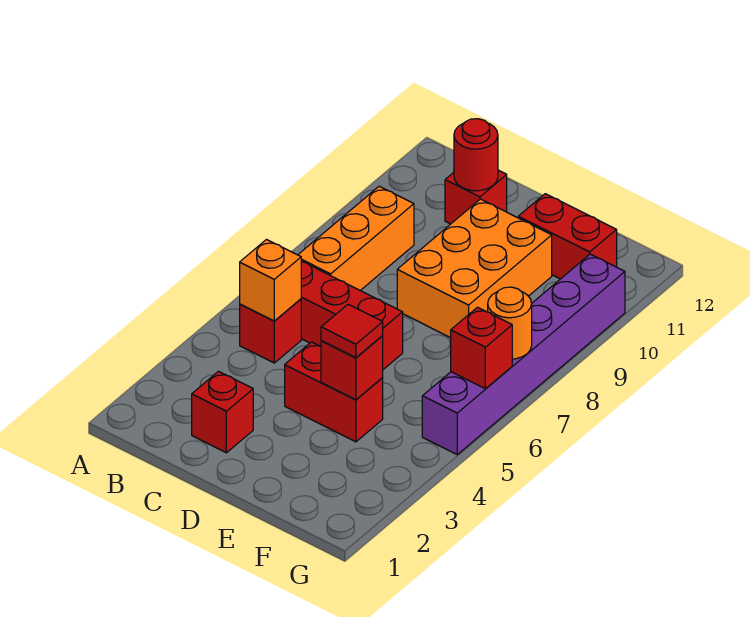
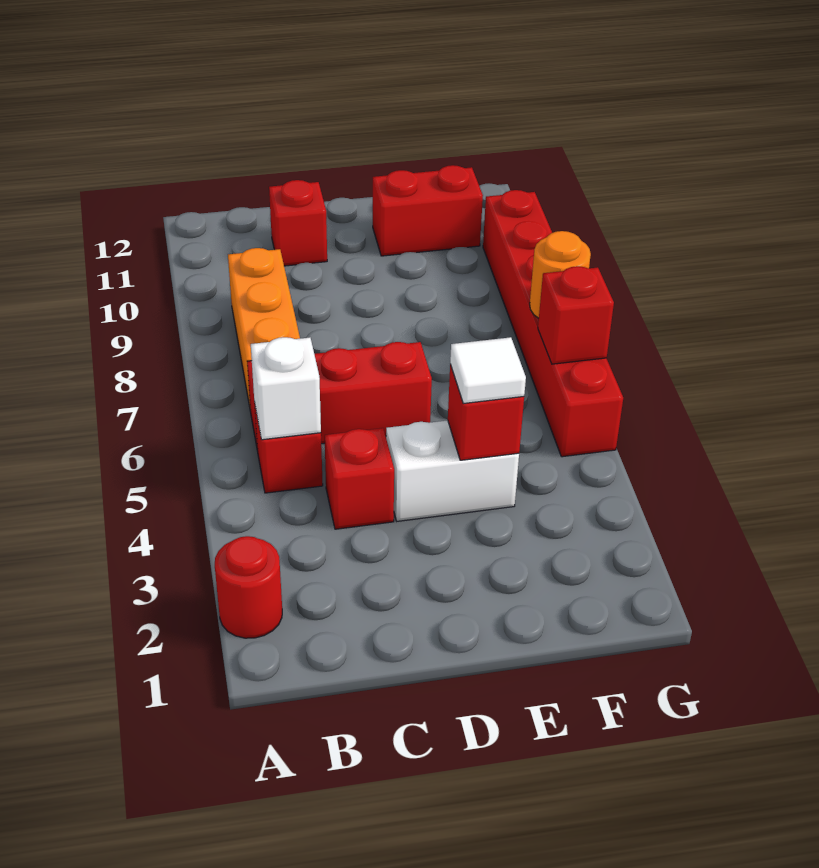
orange brick B5 level 2 -> white brick B5 level 2
red brick C2 level 1 -> red brick C4 level 1
red round brick C11 level 2 -> red round brick A2 level 1
red brick D4:E4 level 1 -> white brick D4:E4 level 1
orange brick D8:E10 level 1 -> none
red tile E4 level 3 -> white tile E4 level 3
purple brick G5:G10 level 1 -> red brick G5:G10 level 1

